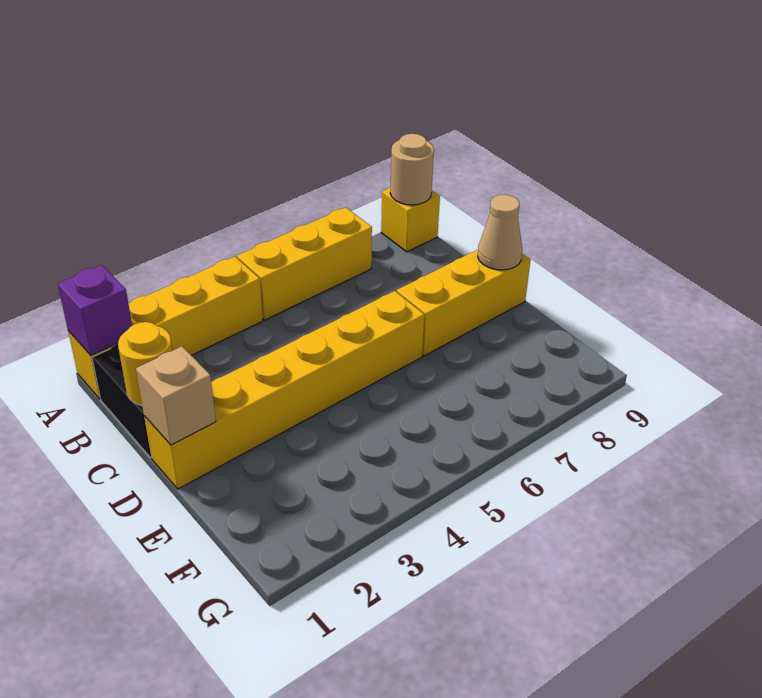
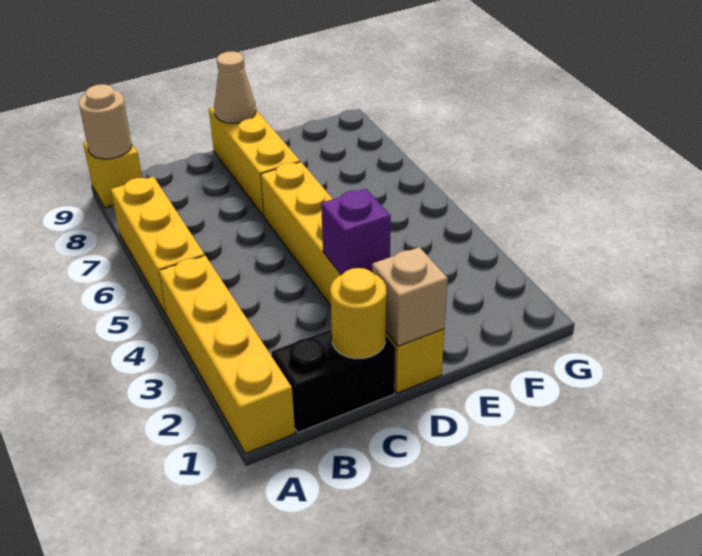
purple brick A1 level 2 -> purple brick D3 level 2

